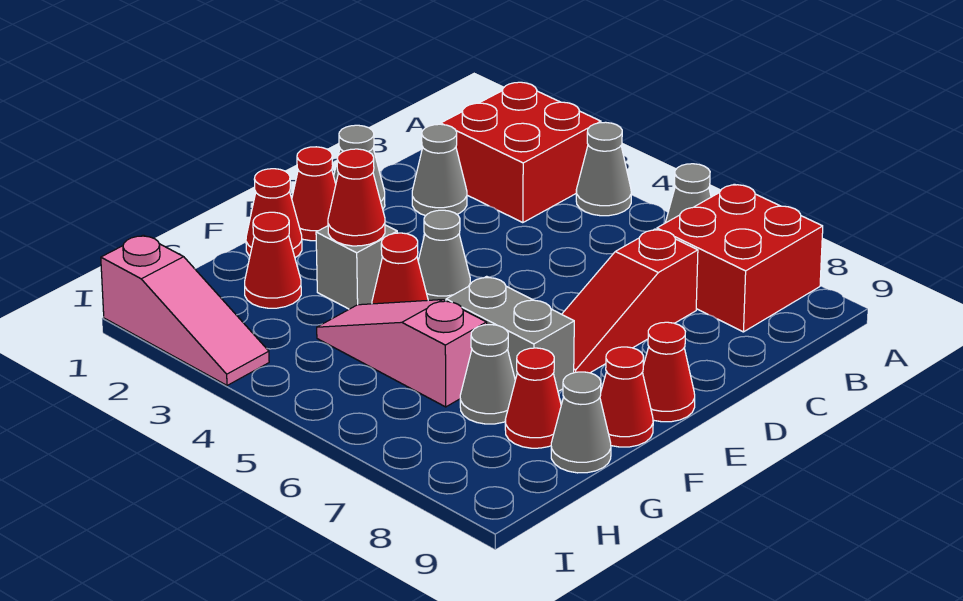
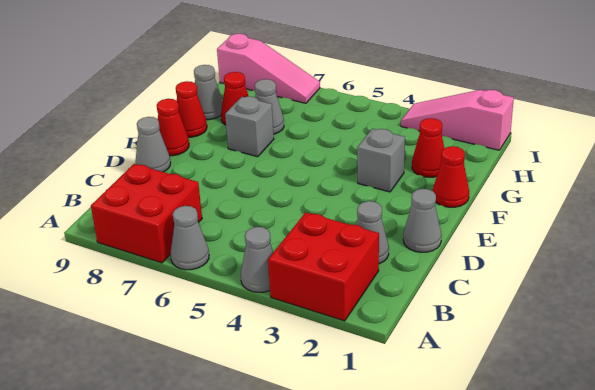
red slope C7:E7 level 1 top C -> none
red cone E1 level 1 -> none
grey cone E4 level 1 -> grey cone D9 level 1
red cone F3 level 2 -> none
red cone F4 level 1 -> none
grey brick F6:F7 level 1 -> grey brick F7 level 1
pink slope G4:G6 level 1 top 6 -> pink slope I7:I9 level 1 top 9

